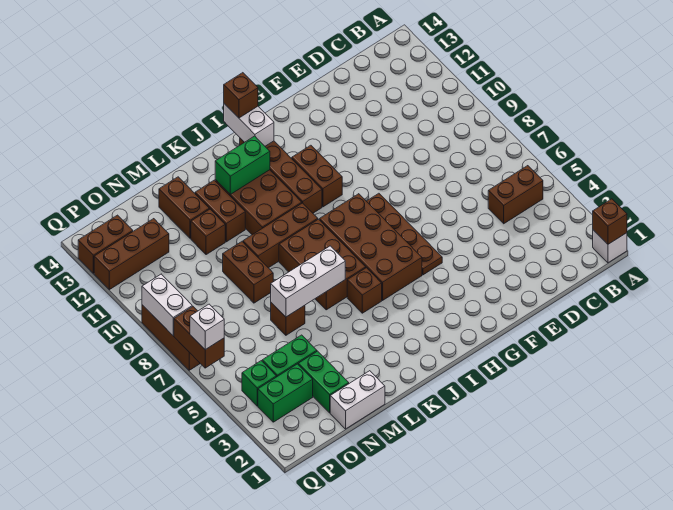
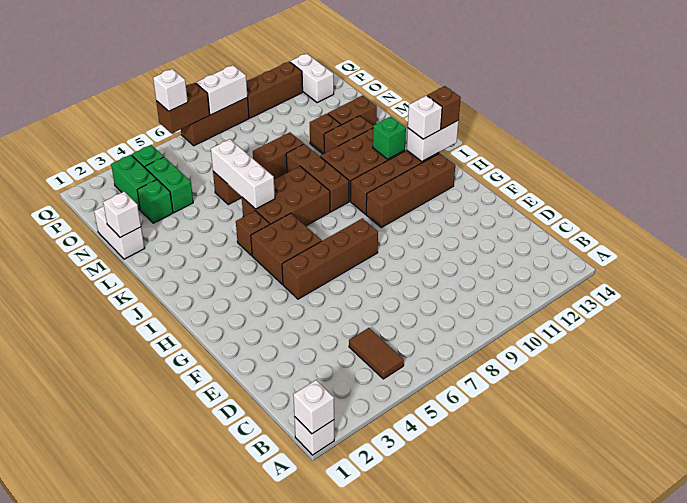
brown brick A1 level 2 -> white brick A1 level 2
brown brick B5:C5 level 1 -> brown tile B5:C5 level 1
brown plate G5:G8 level 1 -> brown brick G5:G8 level 1
brown brick H5:I8 level 1 -> brown brick H5:I6 level 1
brown brick H10:H11 level 1 -> brown brick H10:H13 level 1
none -> white brick I13 level 3
green brick J12:K12 level 2 -> green brick J12 level 2
none -> white brick M1 level 2
green brick N2:N3 level 1 -> green brick N3 level 1
brown brick O12:Q12 level 1 -> brown brick Q10:Q12 level 1
brown brick P13:Q13 level 1 -> white brick P13:Q13 level 1

